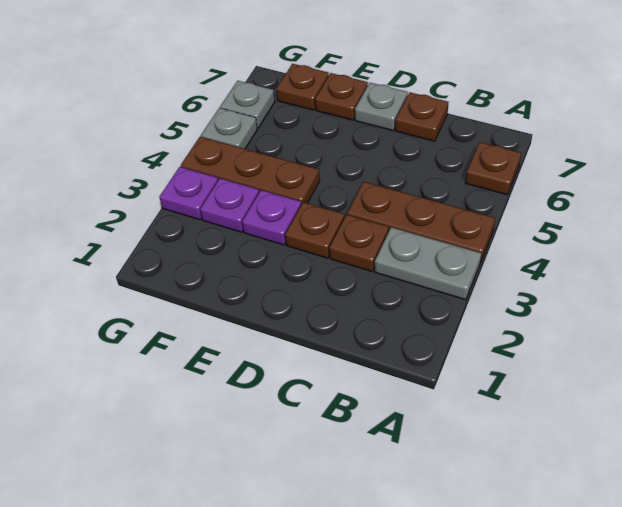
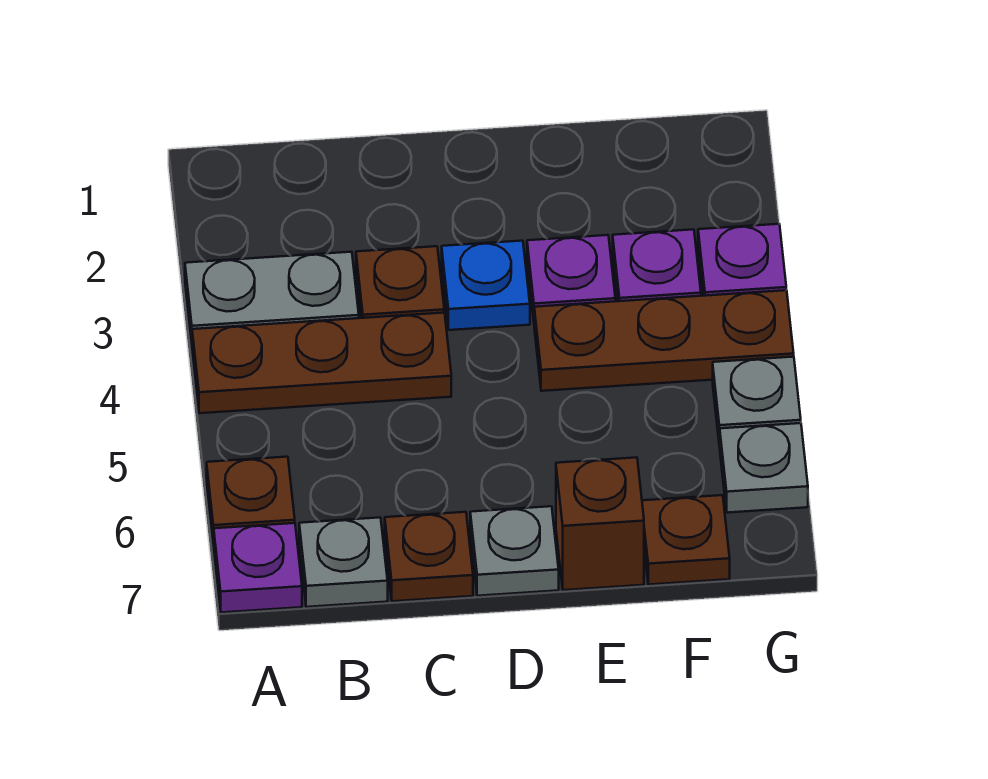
none -> purple plate A7 level 1
none -> grey plate B7 level 1
brown plate D3 level 1 -> blue plate D3 level 1
brown plate E7 level 1 -> brown brick E7 level 1

